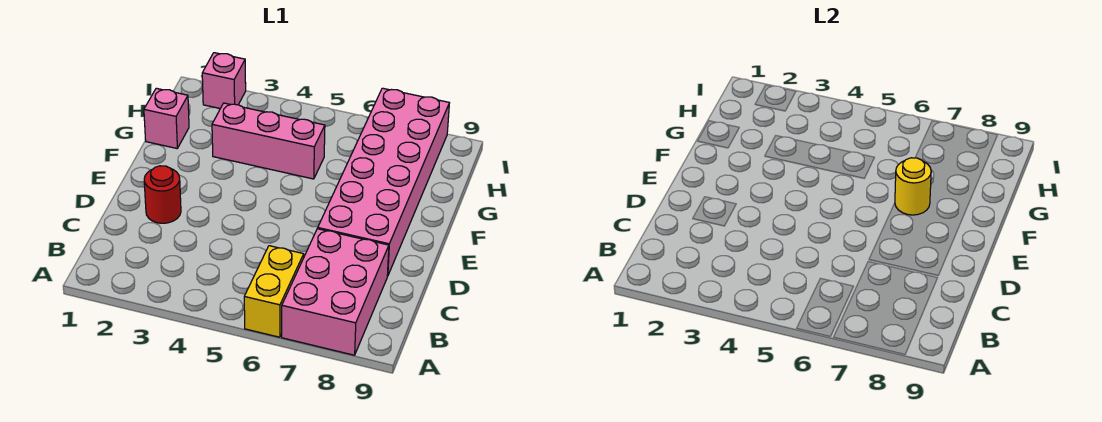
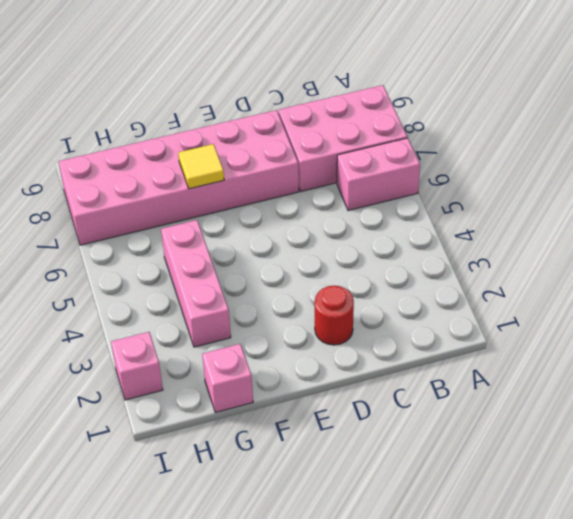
yellow brick A6:B6 level 1 -> pink brick A6:B6 level 1
yellow round brick F7 level 2 -> yellow tile F7 level 2

